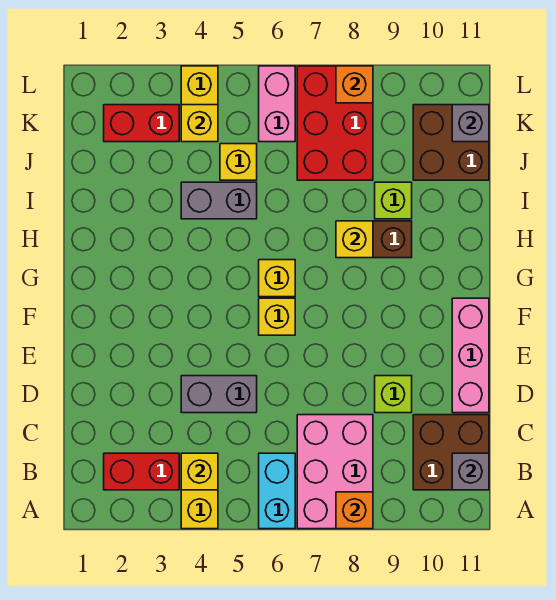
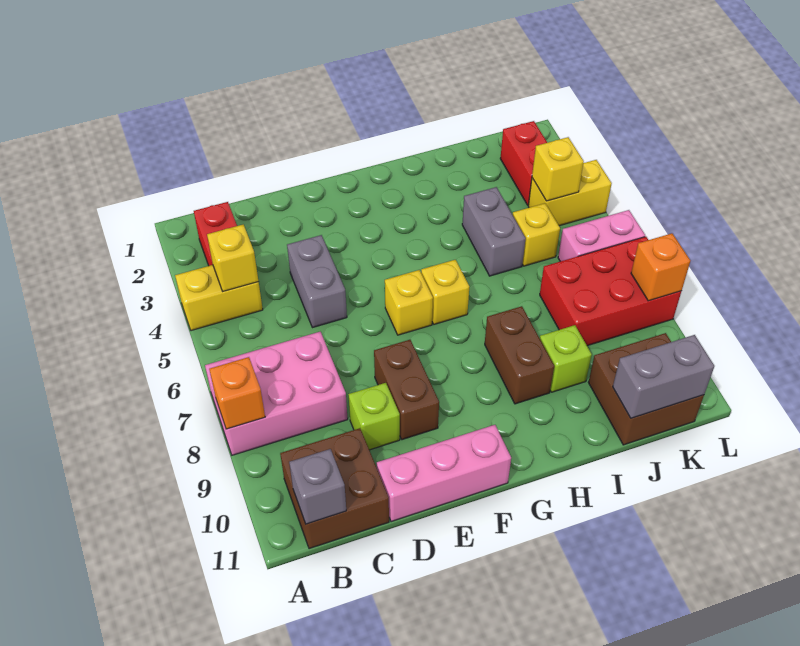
cyan brick A6:B6 level 1 -> none
none -> brown brick E8:E9 level 1
yellow brick H8 level 2 -> none
grey brick K11 level 2 -> grey brick J11:K11 level 2

